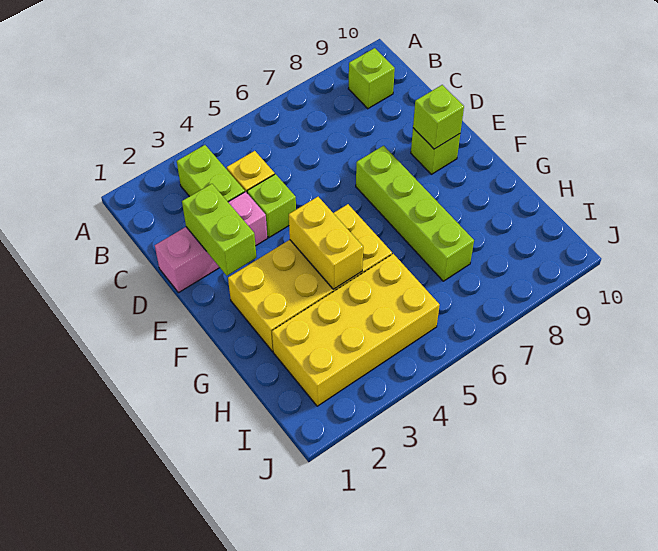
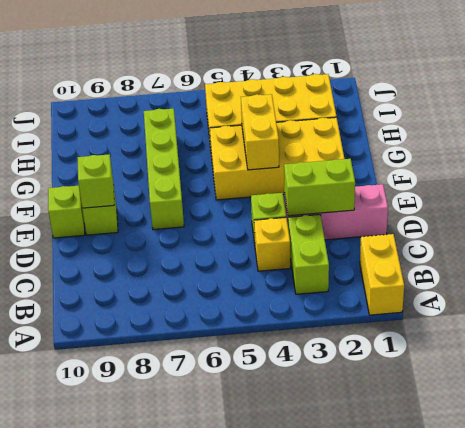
none -> yellow brick A1:B1 level 1
lime brick B9 level 1 -> lime brick E10 level 1
lime brick D2:E2 level 2 -> lime brick D2:D3 level 2

